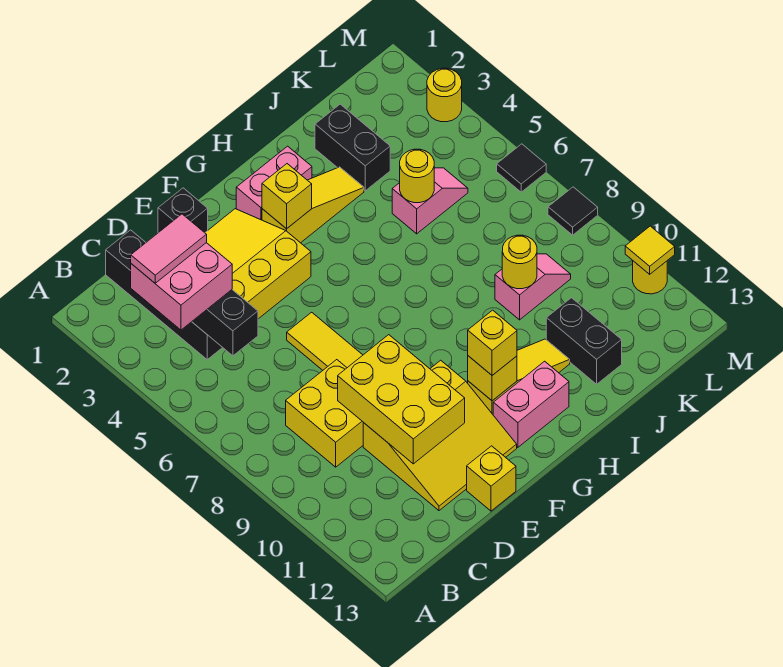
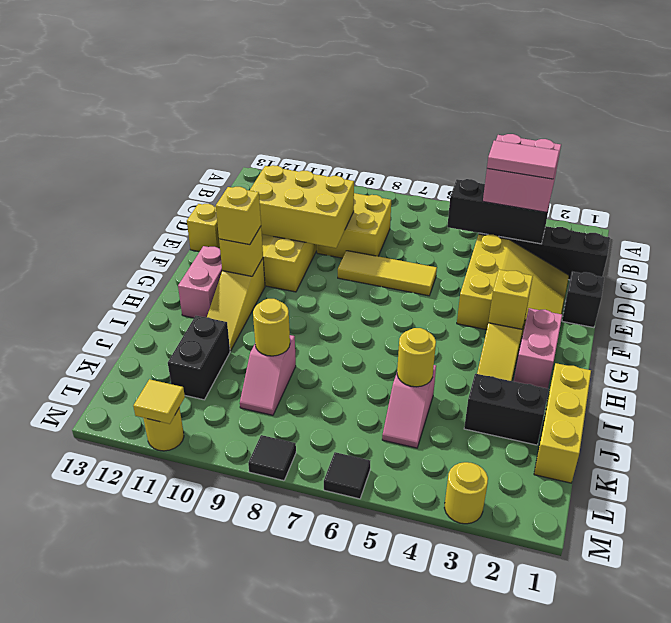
pink tile B3:C3 level 4 -> pink tile C3:C4 level 4
none -> yellow brick I1:K1 level 1
black brick J11:J12 level 1 -> black brick J11:K11 level 1

